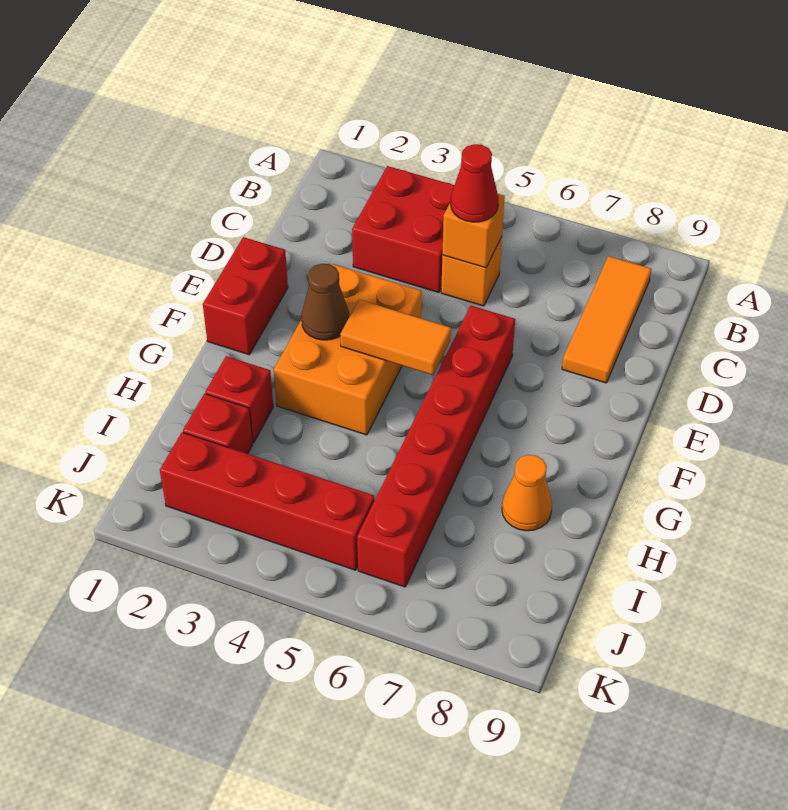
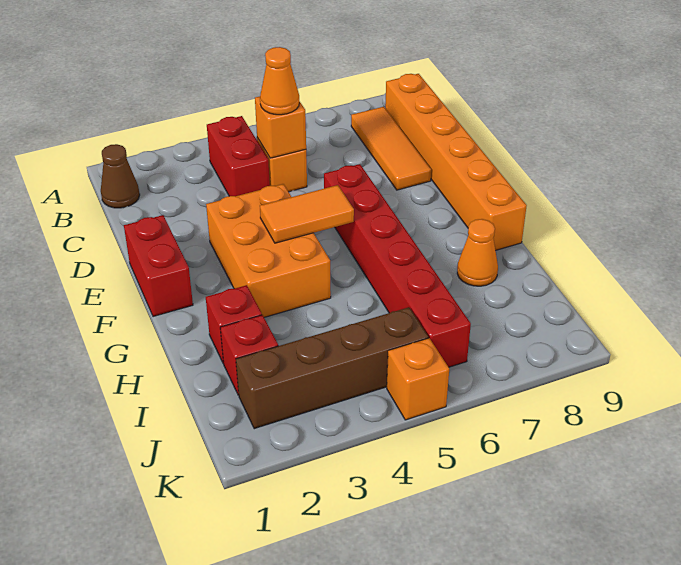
red brick B3:C4 level 1 -> red brick B4:C4 level 1
none -> orange brick B9:G9 level 1
red cone C5 level 3 -> orange cone C5 level 3
brown cone F3 level 2 -> brown cone B1 level 1
red brick J2:J5 level 1 -> brown brick J2:J5 level 1
none -> orange brick K5 level 1

